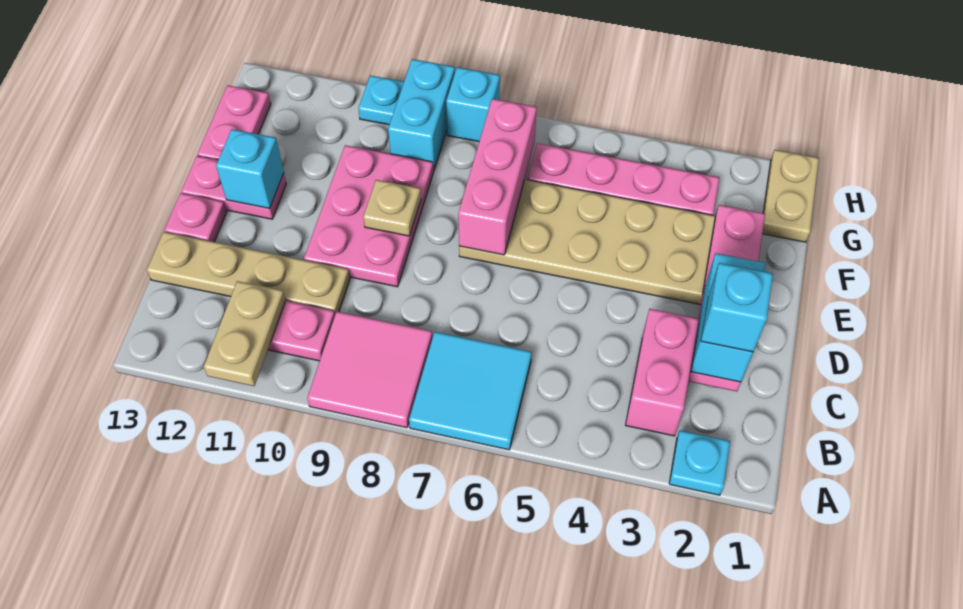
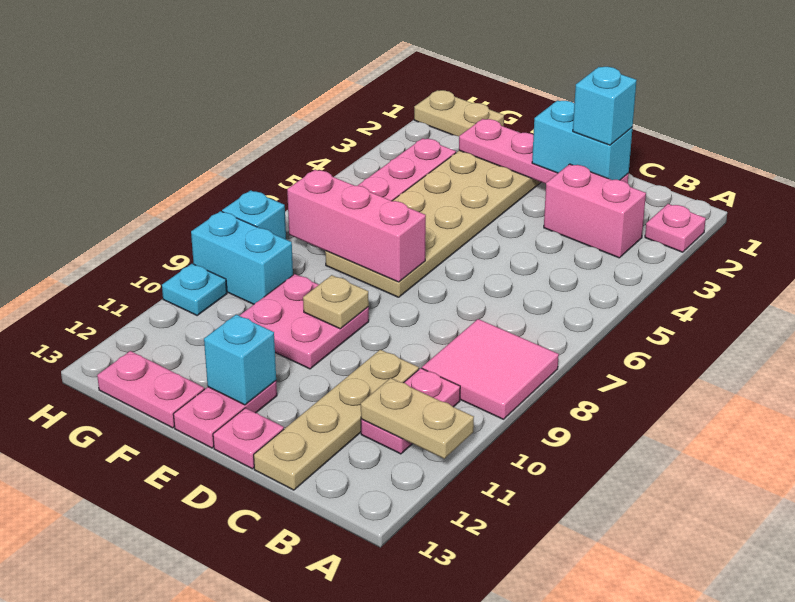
cyan plate A2 level 1 -> pink plate A2 level 1
cyan tile A6:B7 level 1 -> none
pink plate D9:F10 level 1 -> pink plate E9:F10 level 1

